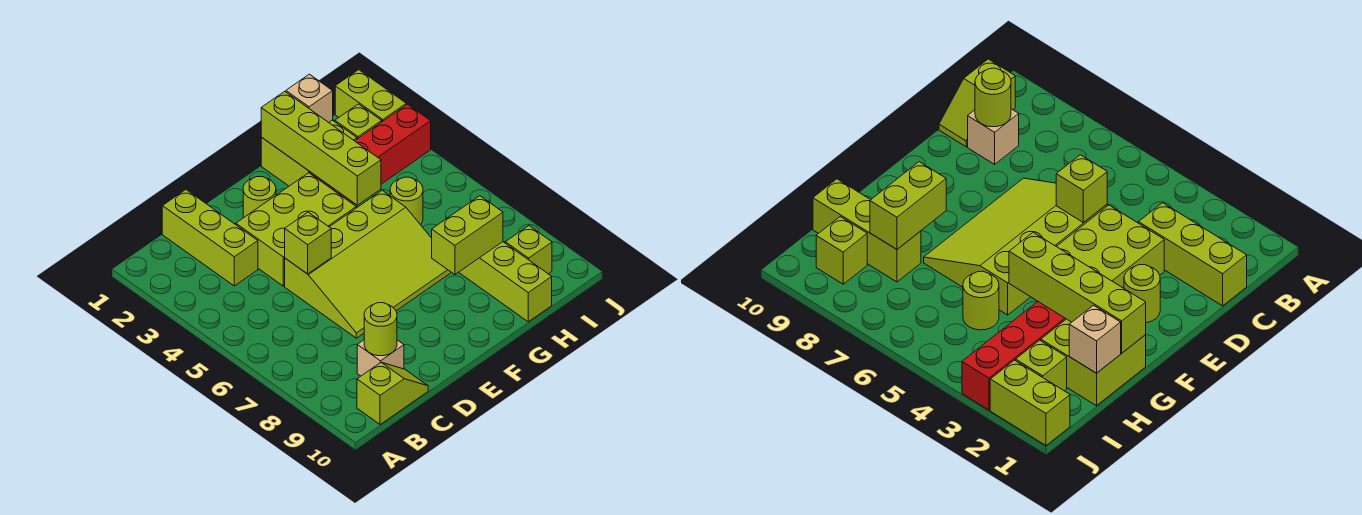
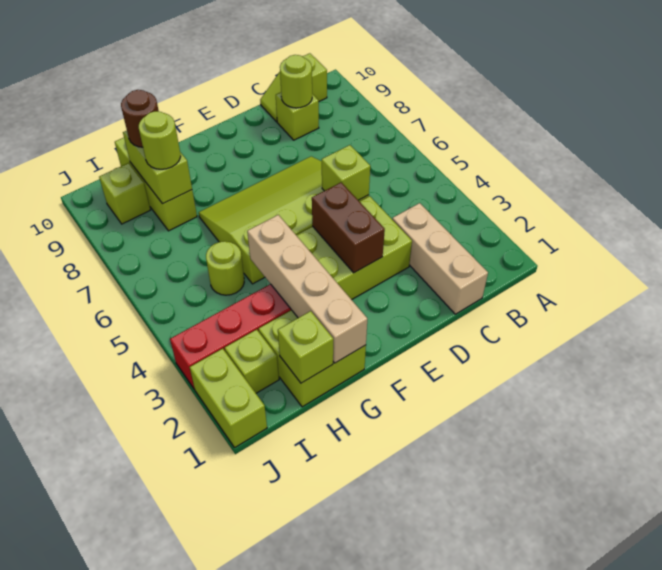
lime brick C1:C3 level 1 -> tan brick C1:C3 level 1
tan brick C9 level 1 -> lime brick C9 level 1
lime round brick E2 level 1 -> lime round brick H8 level 3
none -> brown brick E3:E4 level 2
lime brick G1:G4 level 2 -> tan brick G1:G4 level 2
lime brick G8:H8 level 2 -> lime brick H8:H9 level 2
tan brick H1 level 2 -> lime brick H1 level 2
none -> brown round brick H9 level 3

